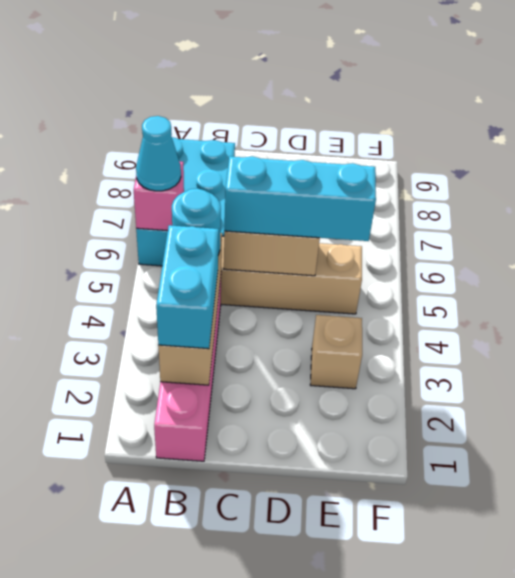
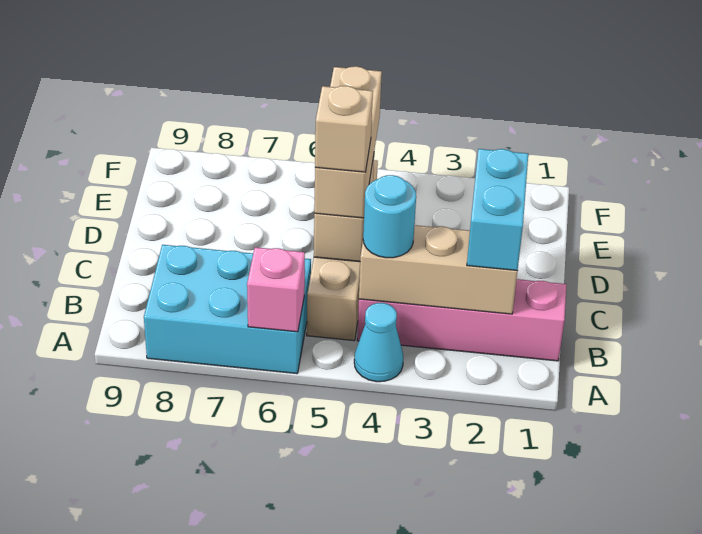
cyan cone A6 level 3 -> cyan cone A4 level 1
cyan brick B2:B3 level 3 -> cyan brick B2:C2 level 3
cyan brick C5:E5 level 3 -> tan brick C5:E5 level 3
tan brick E3 level 1 -> tan brick C5 level 4

